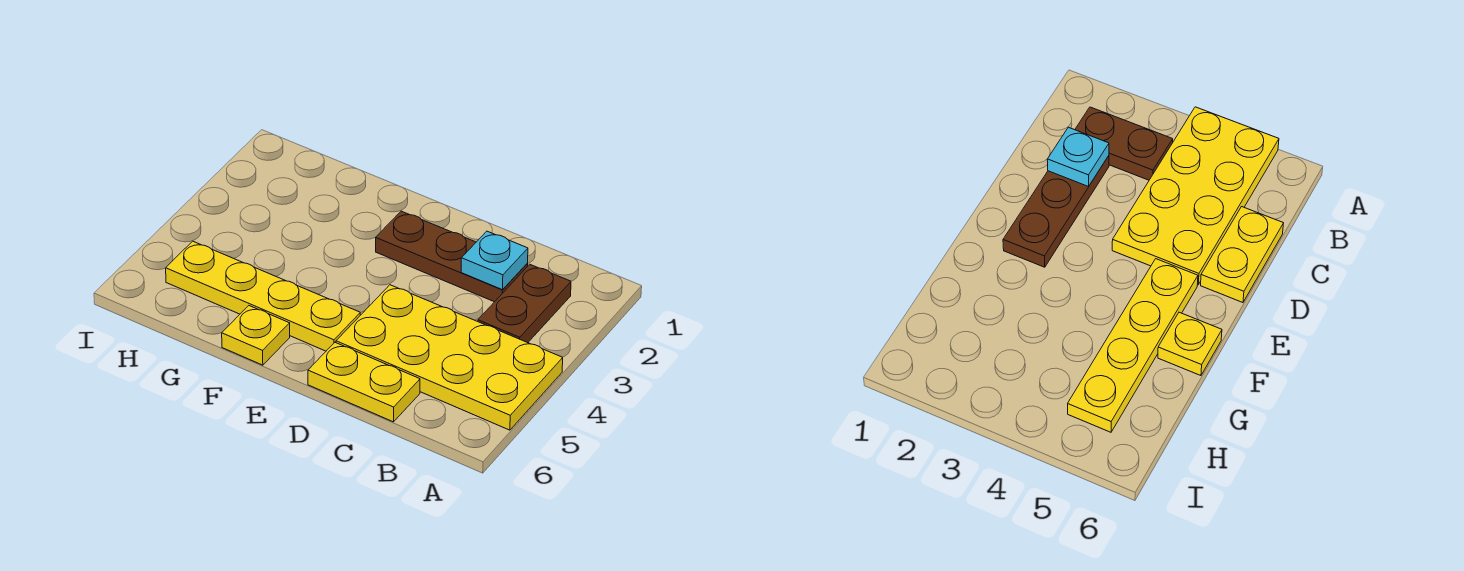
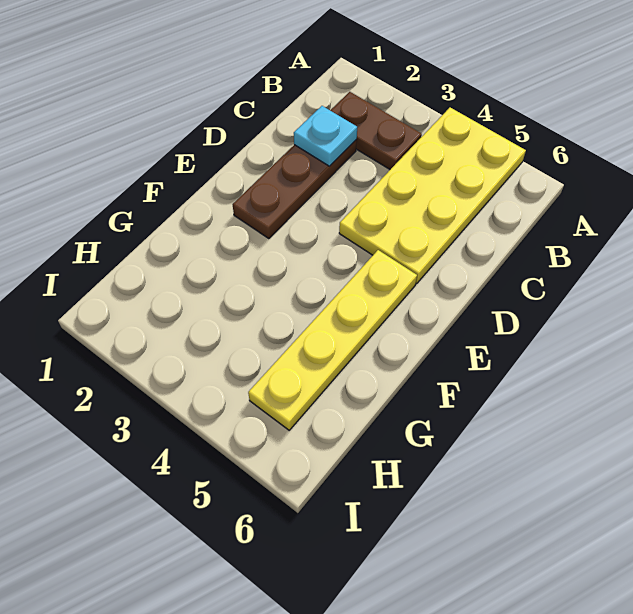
yellow plate C6:D6 level 1 -> none
yellow plate F6 level 1 -> none

